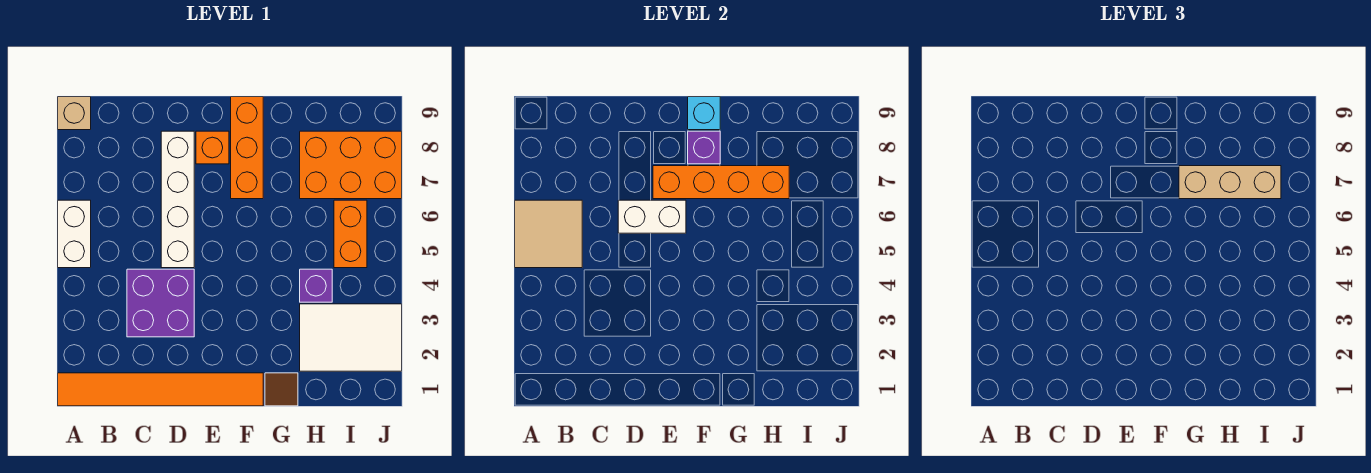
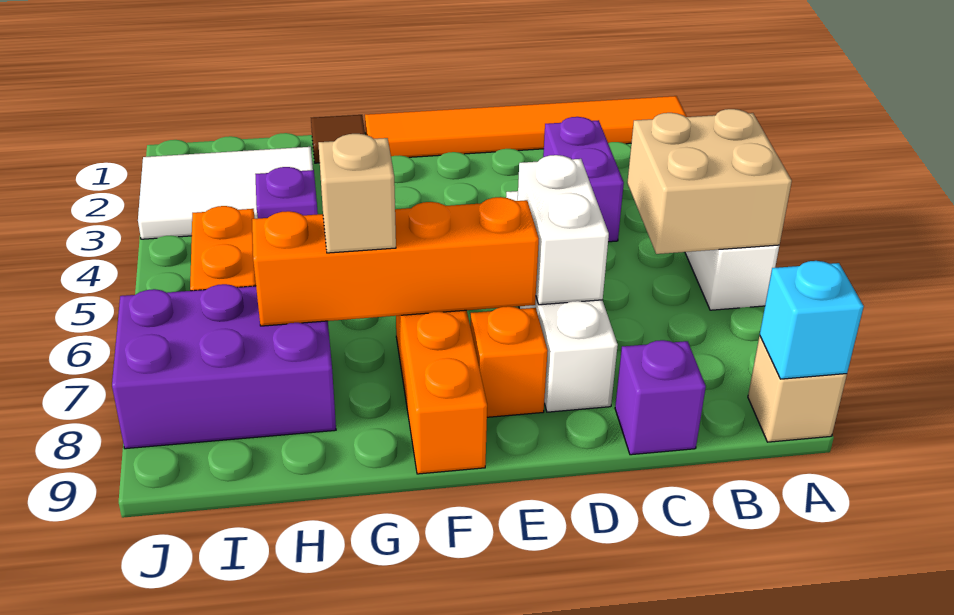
tan tile A5:B6 level 2 -> tan brick A5:B6 level 2
purple brick C3:D4 level 1 -> purple brick C3:C4 level 1
white brick D6:E6 level 2 -> white brick D6:D7 level 2
purple brick F8 level 2 -> purple brick C9 level 1
cyan brick F9 level 2 -> cyan brick A9 level 2
tan brick G7:I7 level 3 -> tan brick G7 level 3
orange brick H7:J8 level 1 -> purple brick H7:J8 level 1

